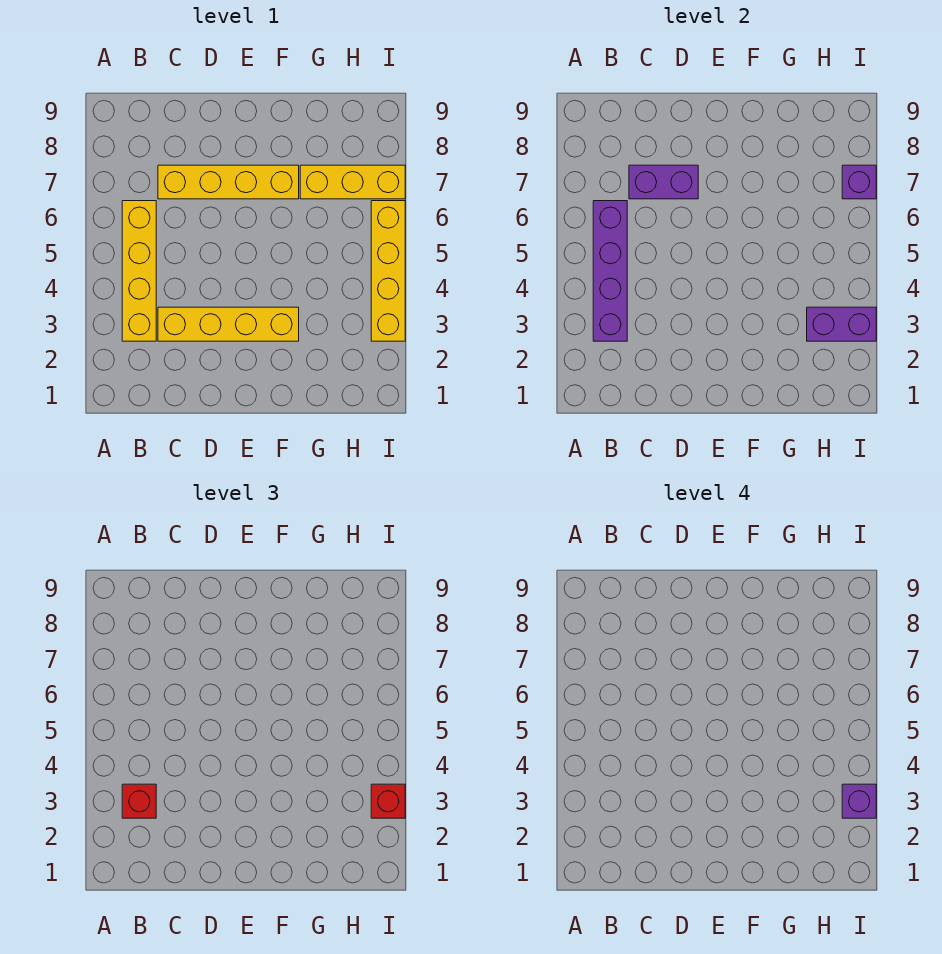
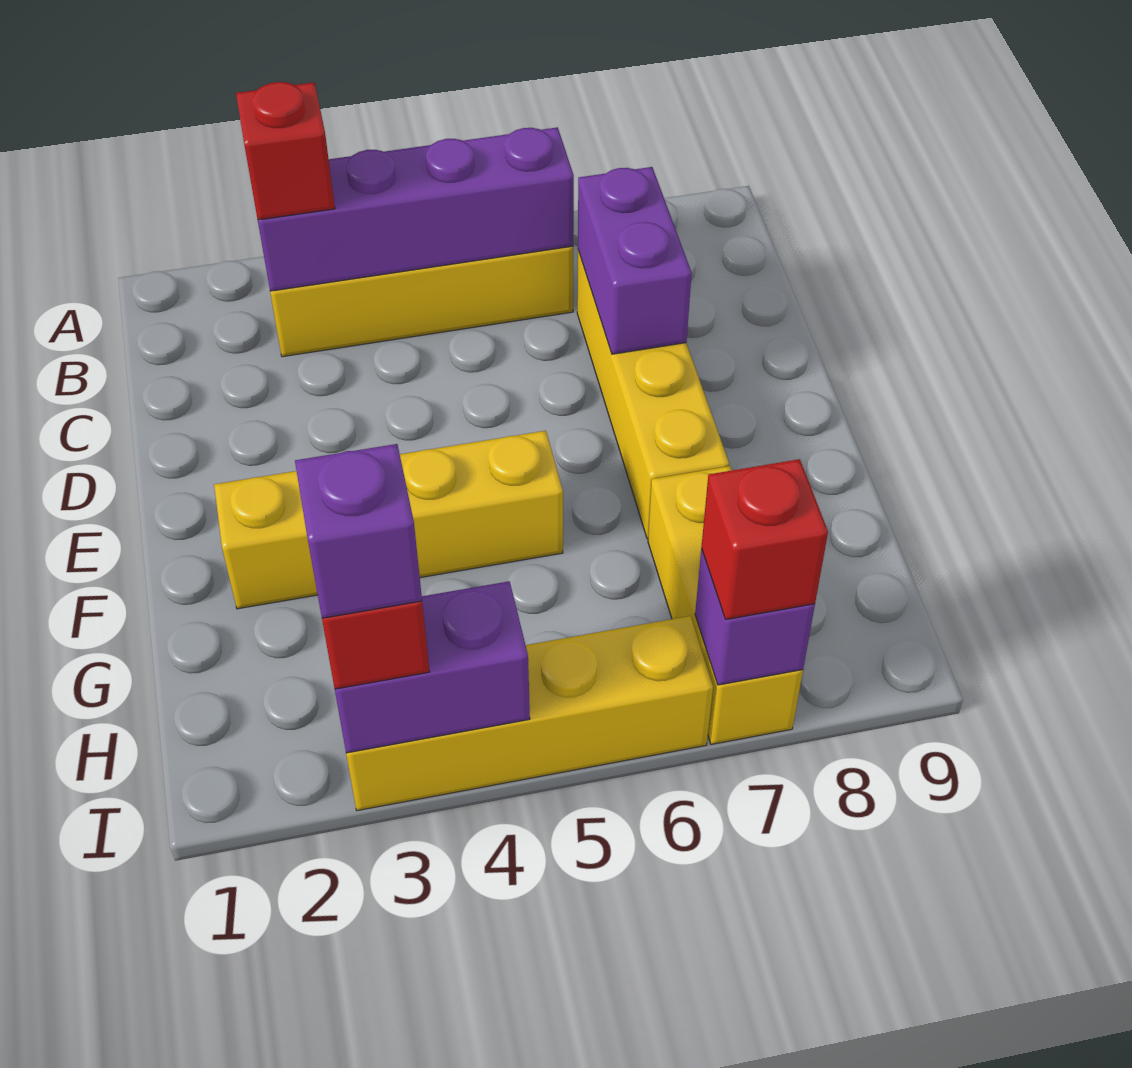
yellow brick C3:F3 level 1 -> yellow brick F2:F5 level 1
purple brick H3:I3 level 2 -> purple brick I3:I4 level 2
none -> red brick I7 level 3

